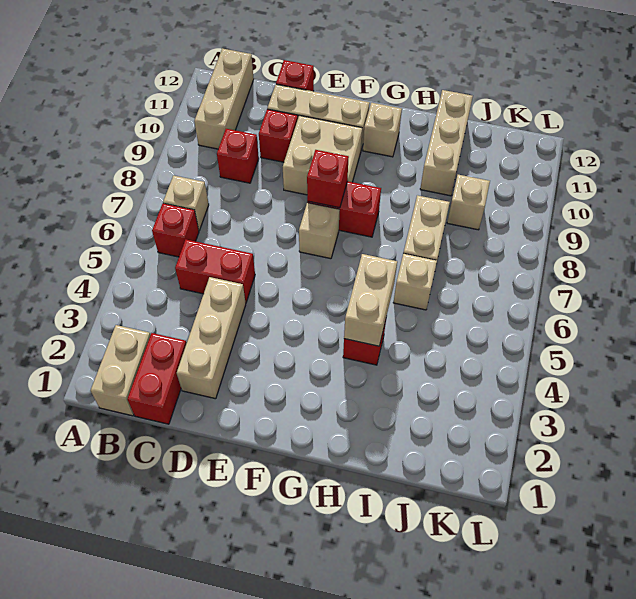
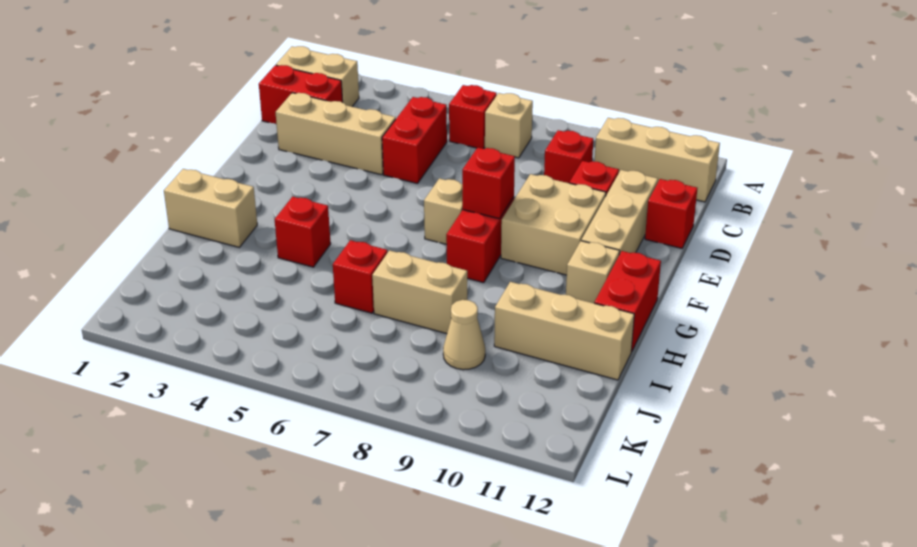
none -> red brick G12:H12 level 1
tan brick H4:H5 level 2 -> tan brick H1:H2 level 1
tan brick I6 level 1 -> red brick I6 level 1
tan brick J9 level 1 -> tan cone J9 level 1

